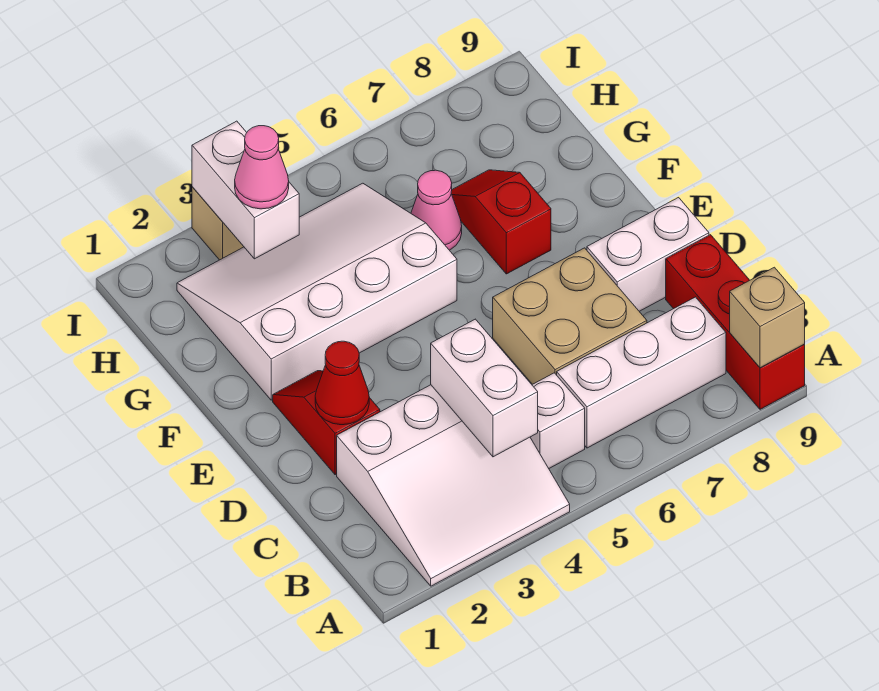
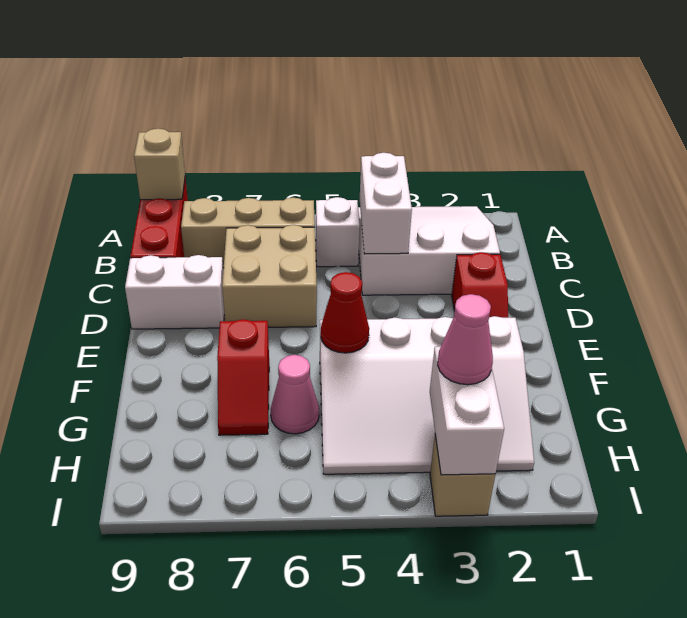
white brick B6:B8 level 1 -> tan brick B6:B8 level 1
red cone D2 level 2 -> red cone F5 level 2

